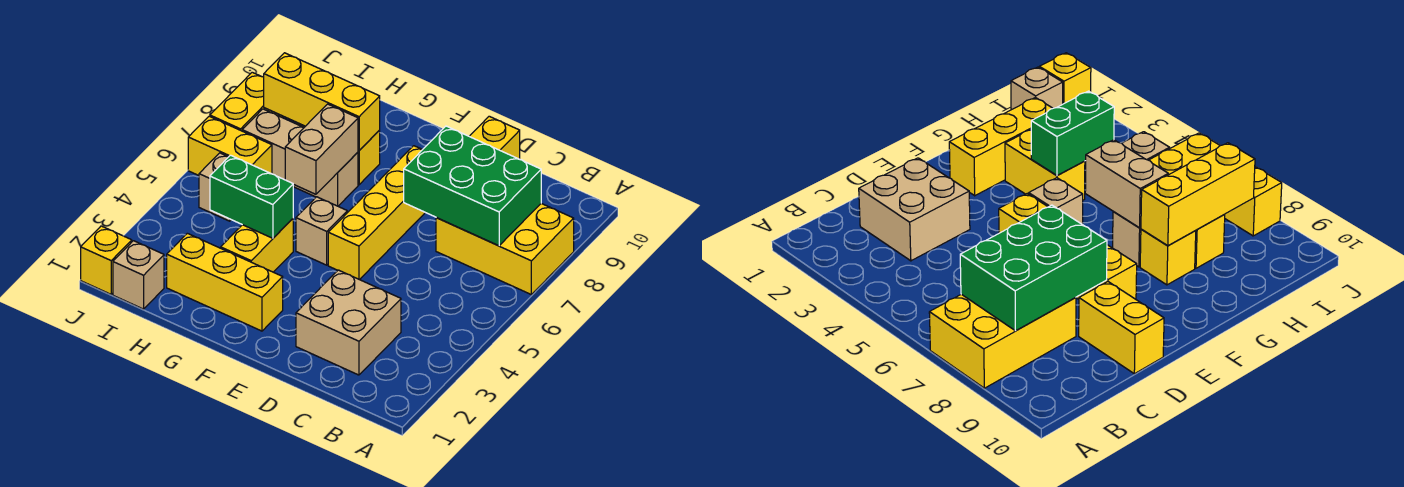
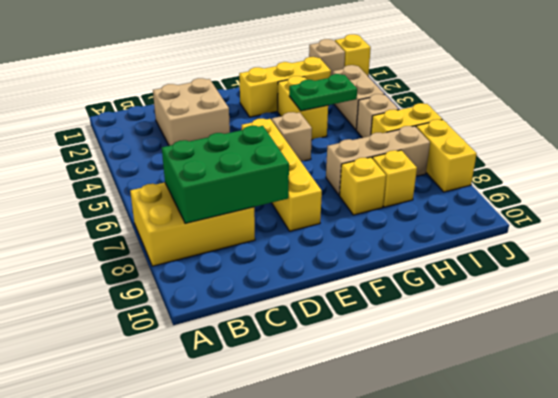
yellow brick D9:D10 level 1 -> none
green brick G4:H4 level 2 -> green plate G4:H4 level 2
tan brick G6:G7 level 2 -> tan brick I3:I4 level 1
yellow brick G8:I8 level 2 -> none

